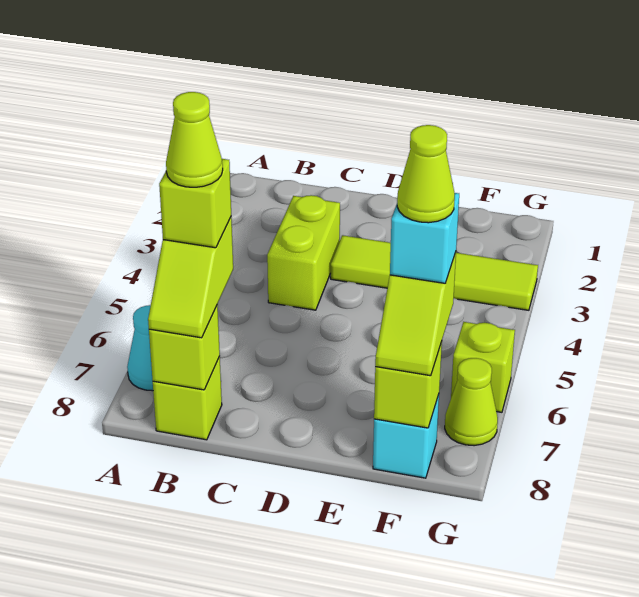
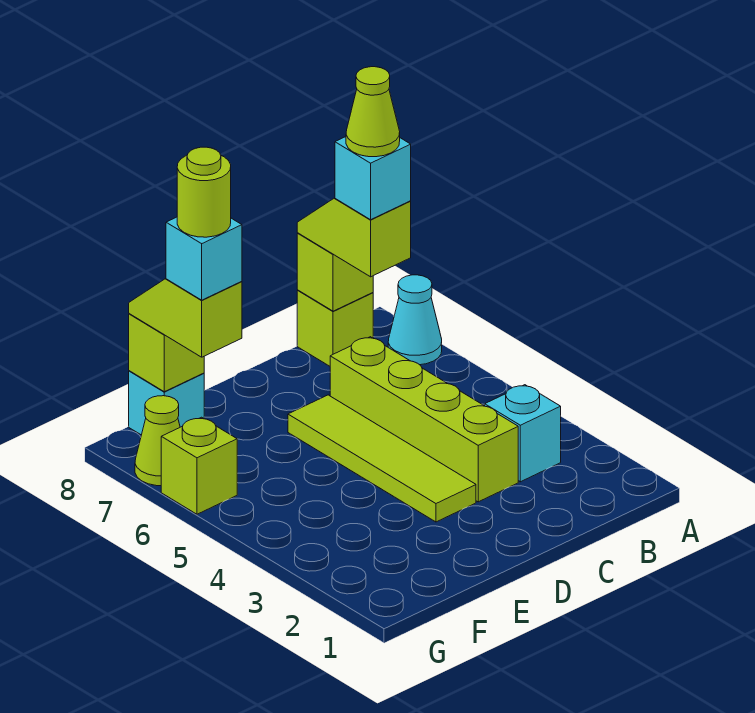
none -> cyan brick B3 level 1
lime brick B7 level 4 -> cyan brick B7 level 4
lime brick C3:C4 level 1 -> lime brick C3:C6 level 1
lime tile D3:G3 level 1 -> lime tile D3:D6 level 1
lime cone F7 level 5 -> lime round brick F7 level 5

